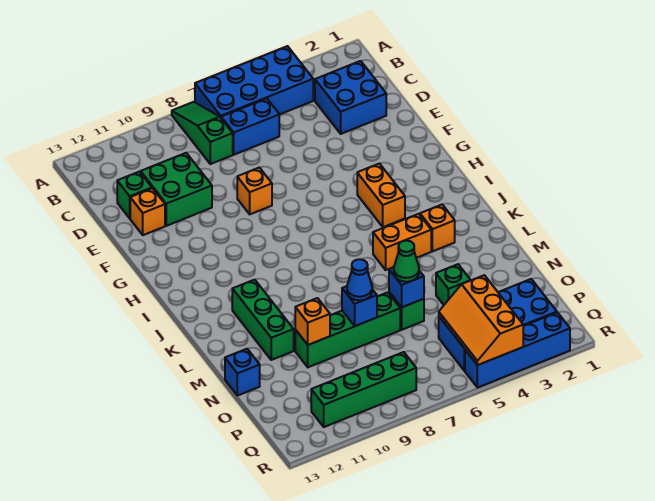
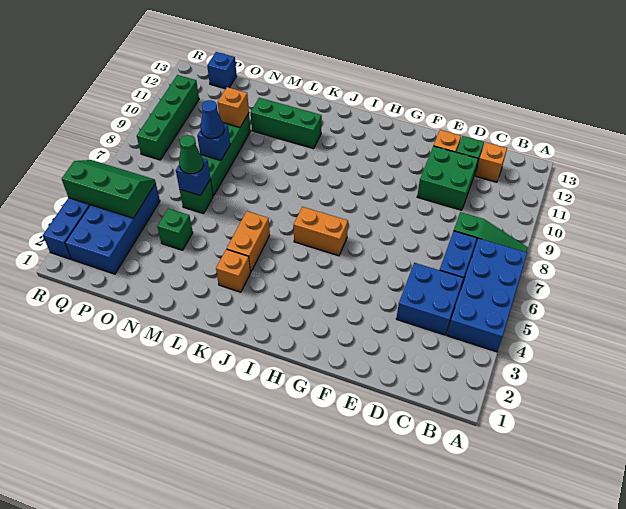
blue brick C2:D3 level 1 -> blue brick C4:D5 level 1
orange brick F8 level 1 -> orange brick C12 level 1
orange brick H4:I4 level 1 -> orange brick H6:I6 level 1
blue brick N13 level 1 -> blue brick P13 level 1
orange slope P4:R5 level 2 top 4 -> green slope P4:R5 level 2 top 4

